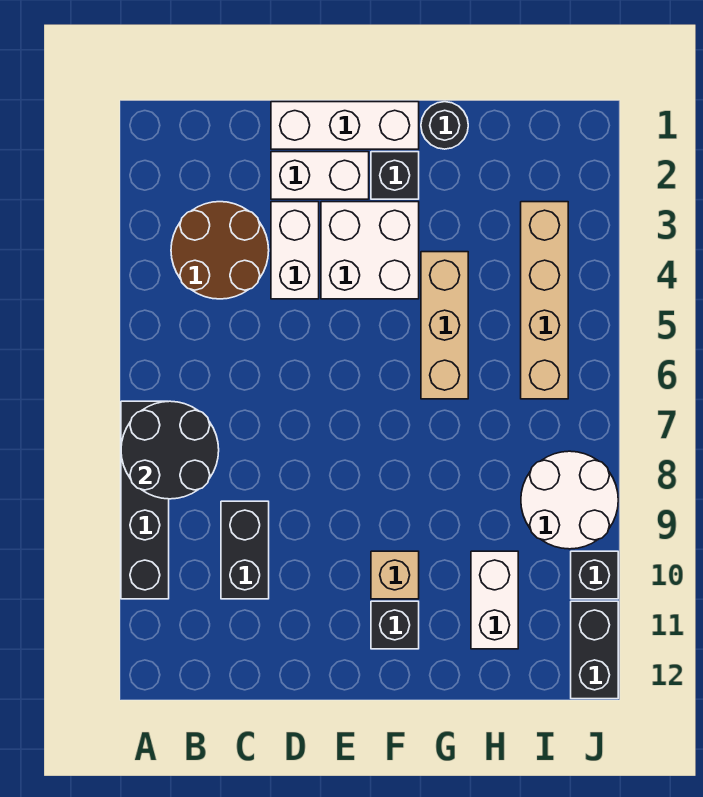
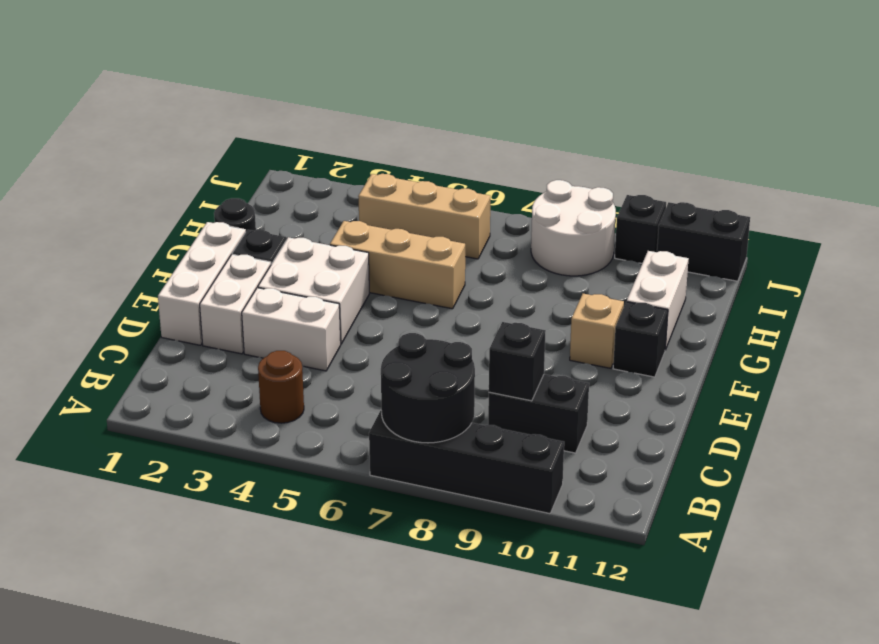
brown round brick B3:C4 level 1 -> brown round brick B4 level 1
none -> black brick C9 level 2
white brick H10:H11 level 1 -> white brick G11:H11 level 1
tan brick I3:I6 level 1 -> tan brick I4:I6 level 1

